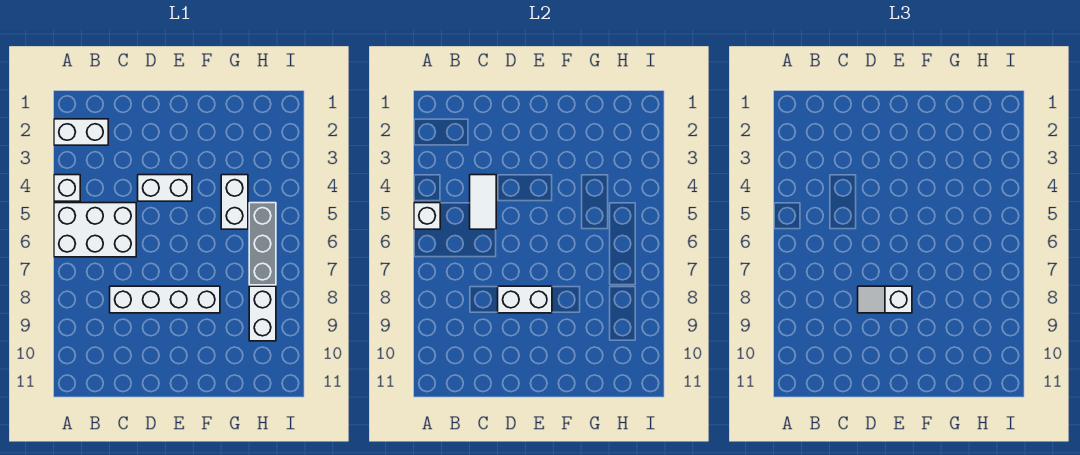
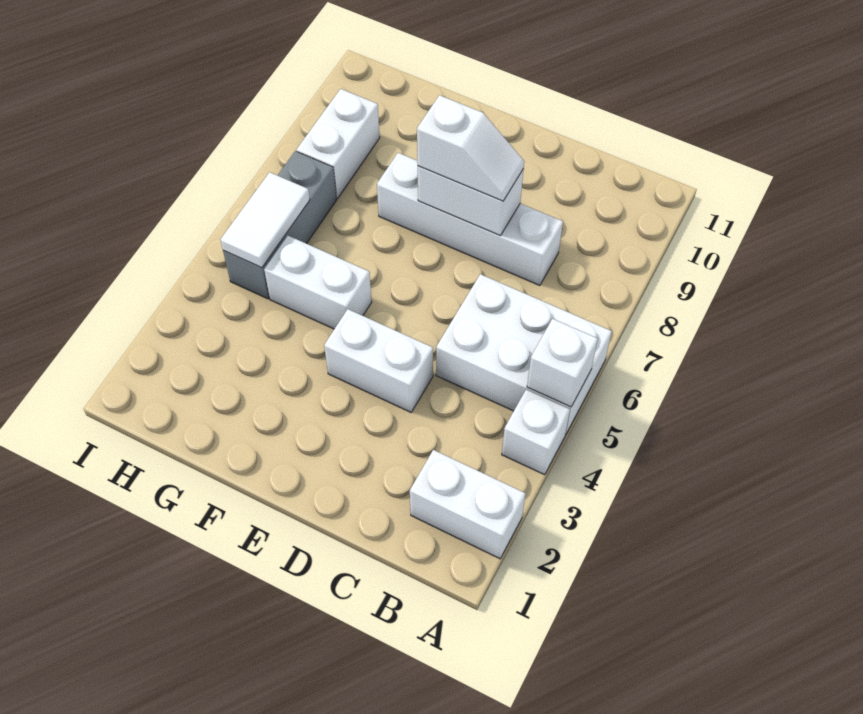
white tile C4:C5 level 2 -> white tile H5:H6 level 2
white brick G4:G5 level 1 -> white brick F5:G5 level 1

